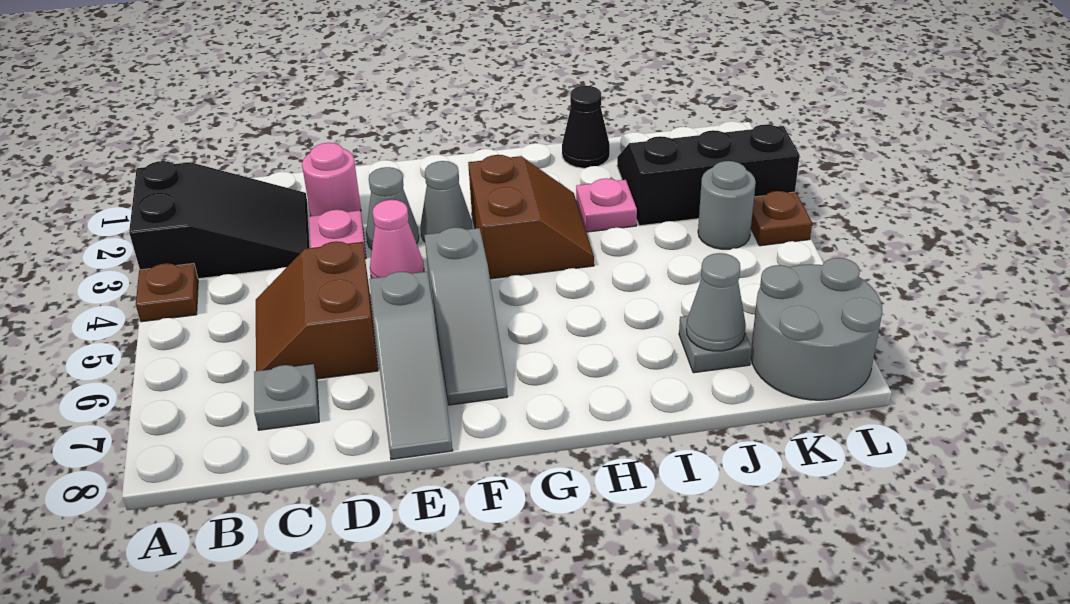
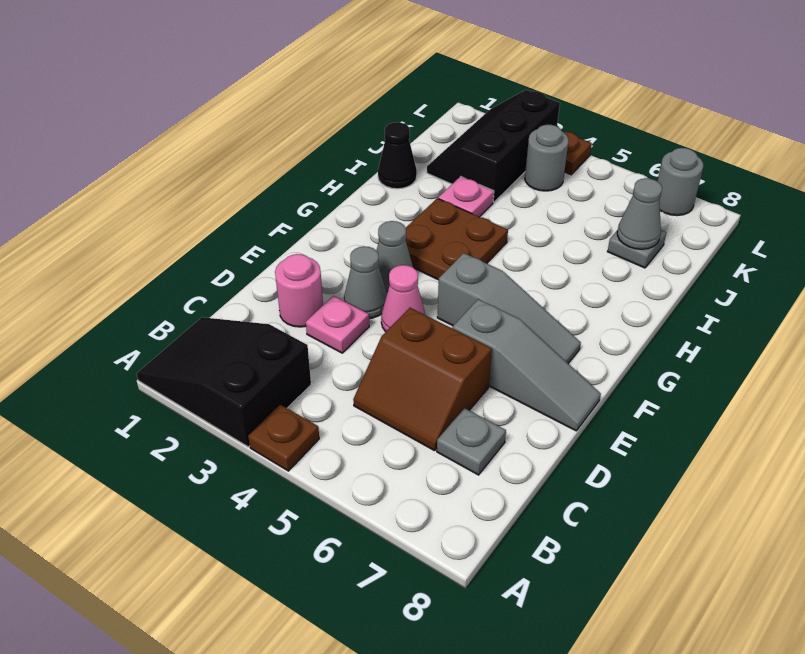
black slope A2:C3 level 1 top A -> black slope A1:B3 level 1 top 3
brown slope G3:H4 level 1 top G -> brown plate G3:H4 level 1
grey round brick K7:L8 level 1 -> grey round brick L7 level 1

